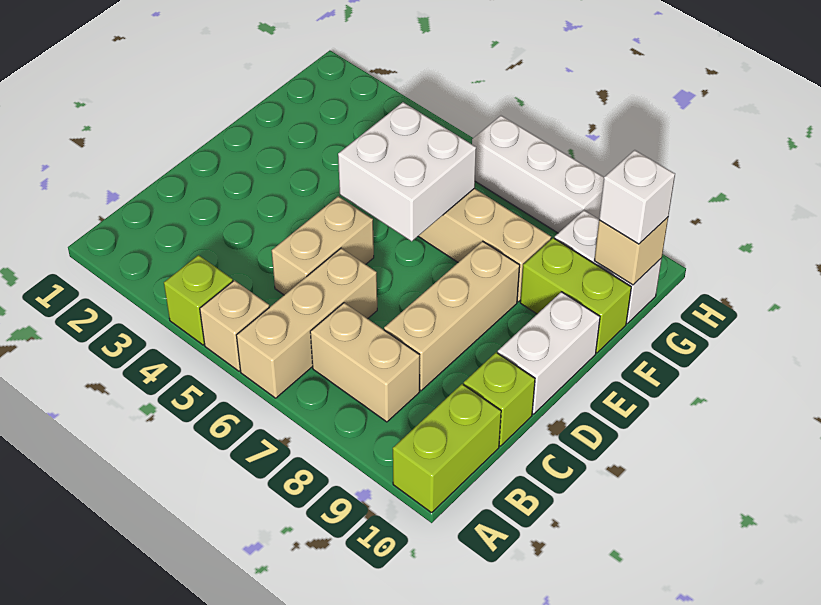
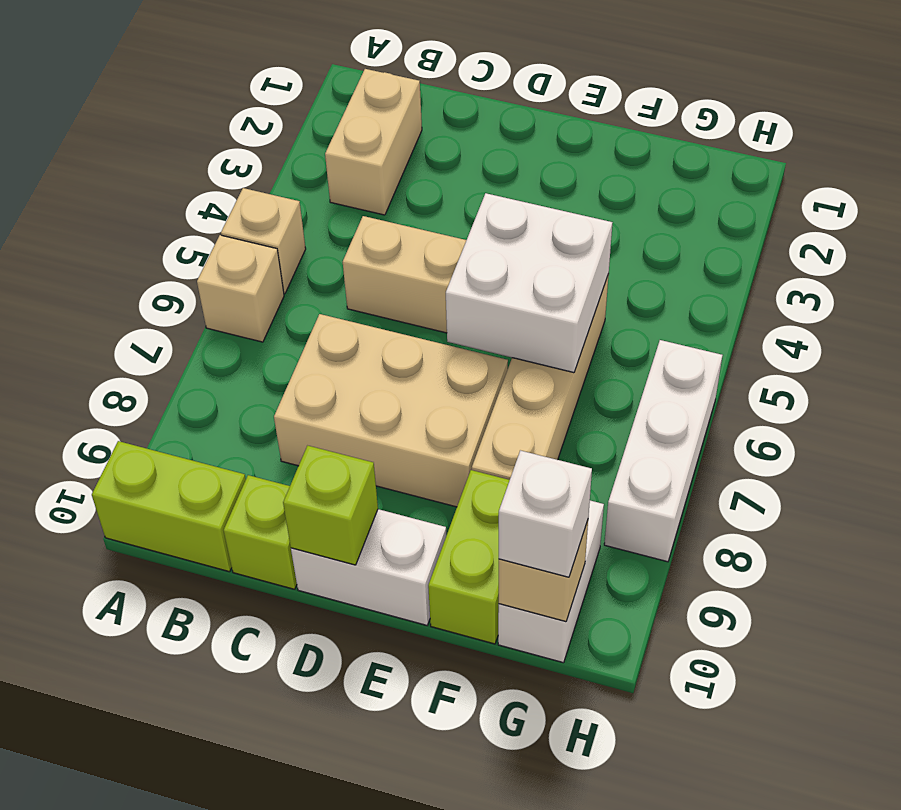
lime brick A4 level 1 -> lime brick D10 level 2
tan brick A6:C6 level 1 -> tan brick A6 level 1
tan brick B7:B8 level 1 -> tan brick B2:B3 level 1
tan brick C8:E8 level 1 -> tan brick C7:E8 level 1

